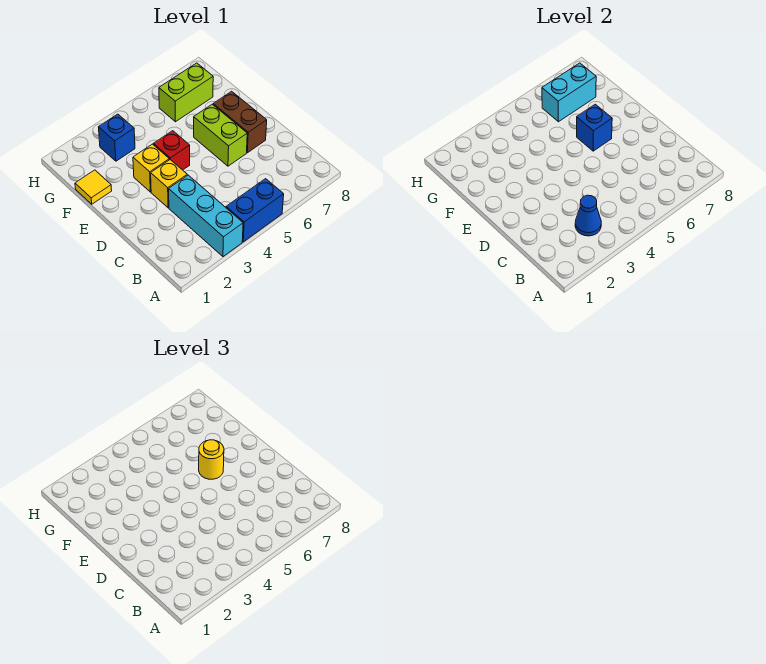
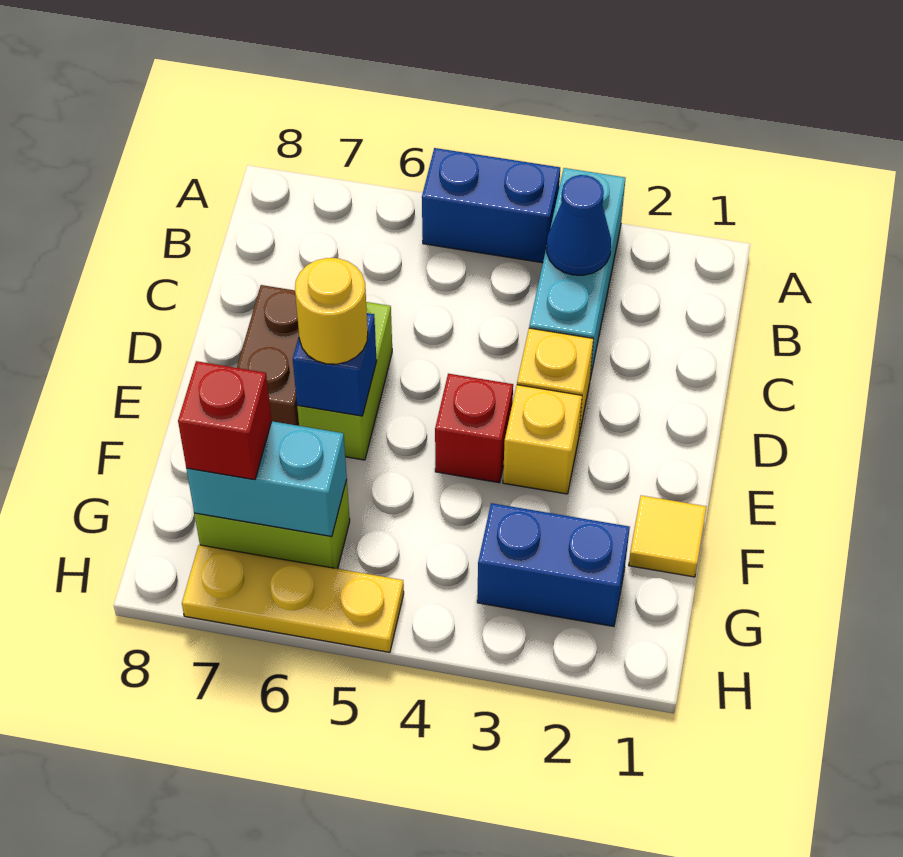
blue brick G3 level 1 -> blue brick G2:G3 level 1
none -> red brick G7 level 3
none -> yellow plate H5:H7 level 1

